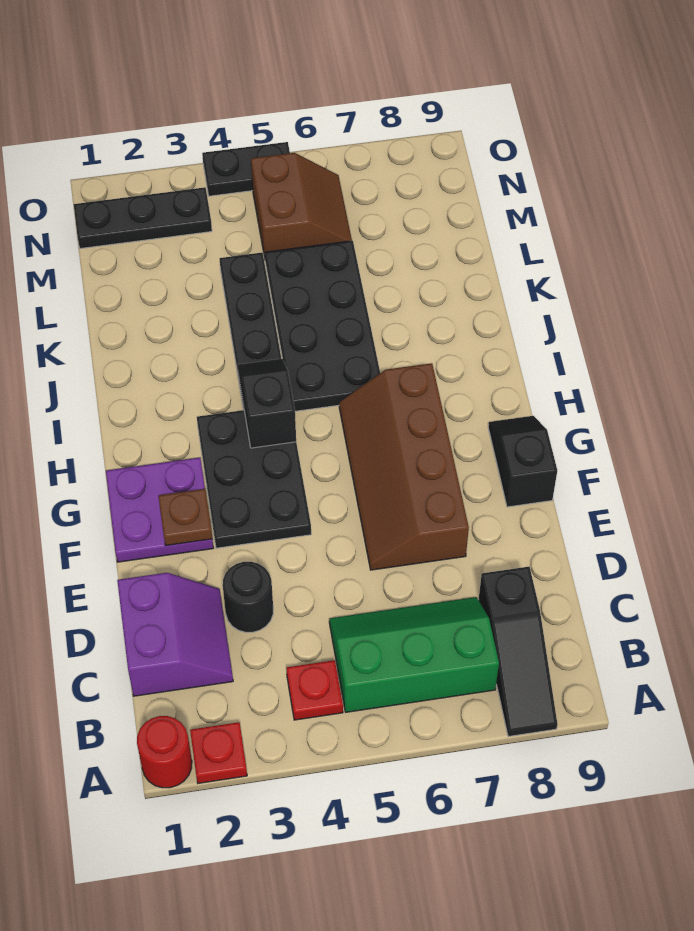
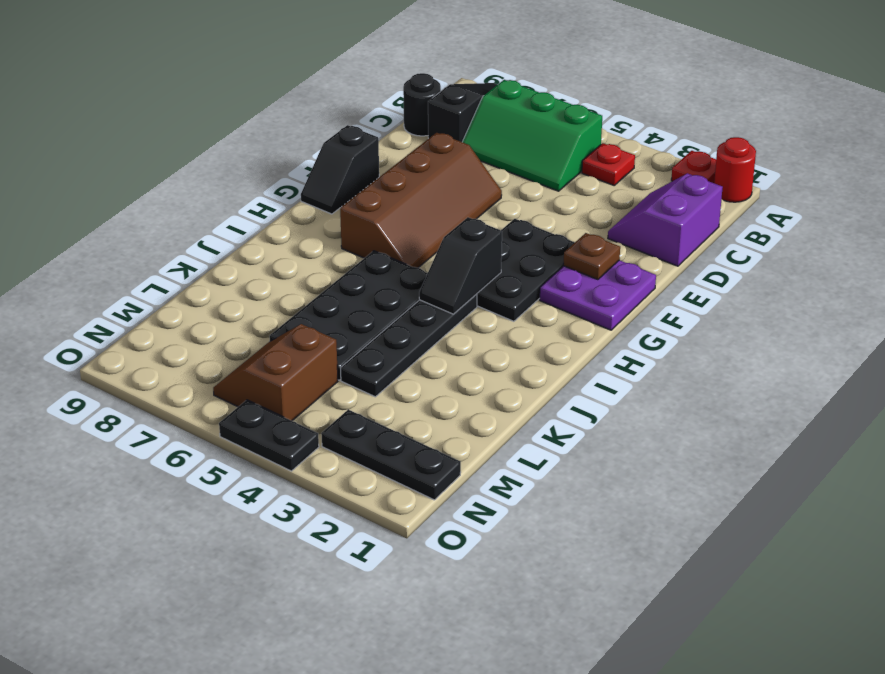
black round brick D3 level 1 -> black round brick C9 level 1

